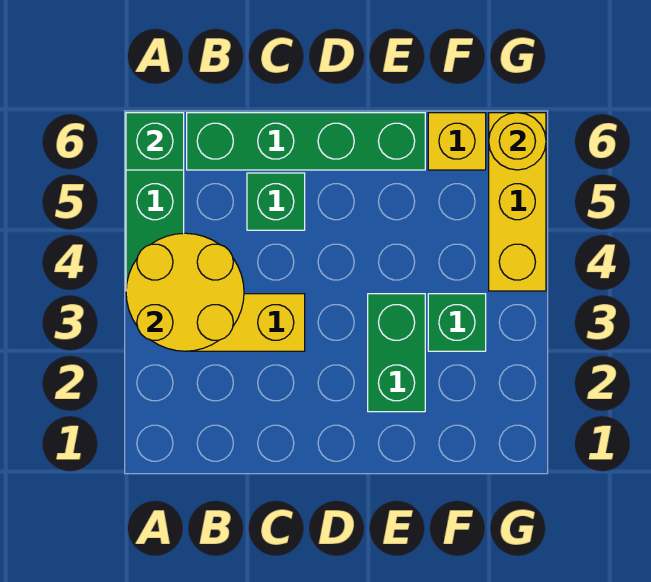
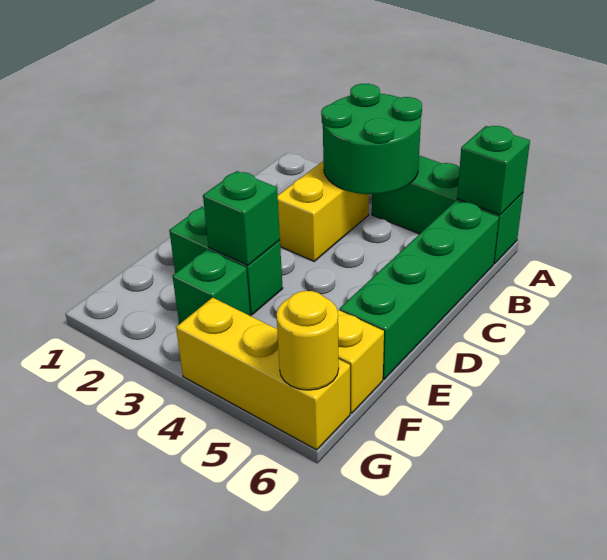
yellow round brick A3:B4 level 2 -> green round brick A3:B4 level 2
green brick C5 level 1 -> green brick E3 level 2

